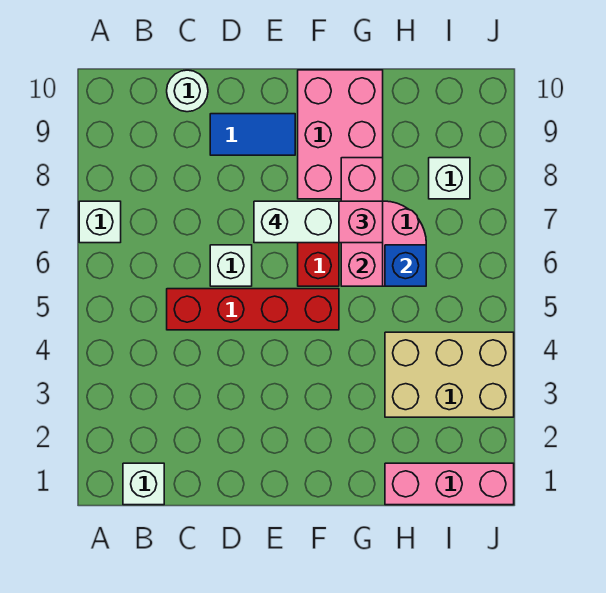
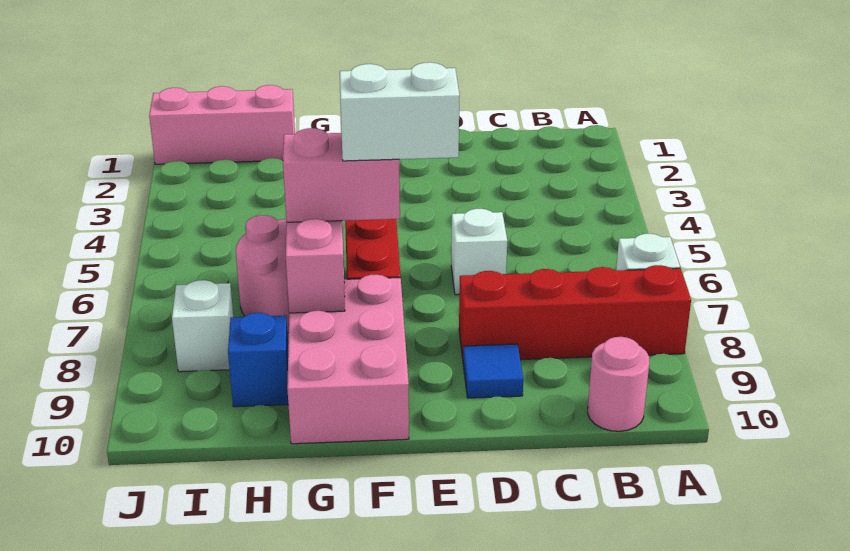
white brick B1 level 1 -> none
none -> pink round brick B10 level 1
red brick C5:F5 level 1 -> red brick A8:D8 level 1
white round brick C10 level 1 -> none
blue tile D9:E9 level 1 -> blue tile D9 level 1
tan brick H3:J4 level 1 -> none
blue brick H6 level 2 -> blue brick H9 level 1

